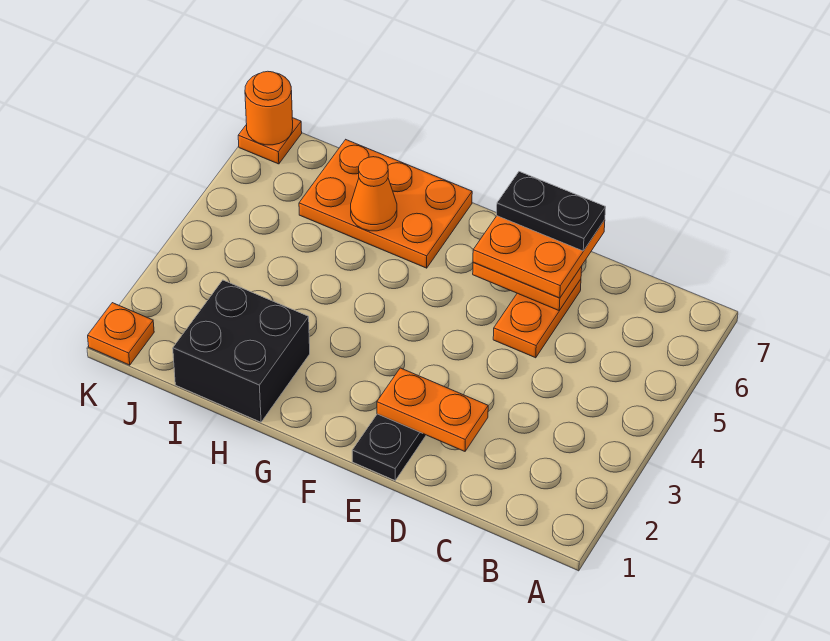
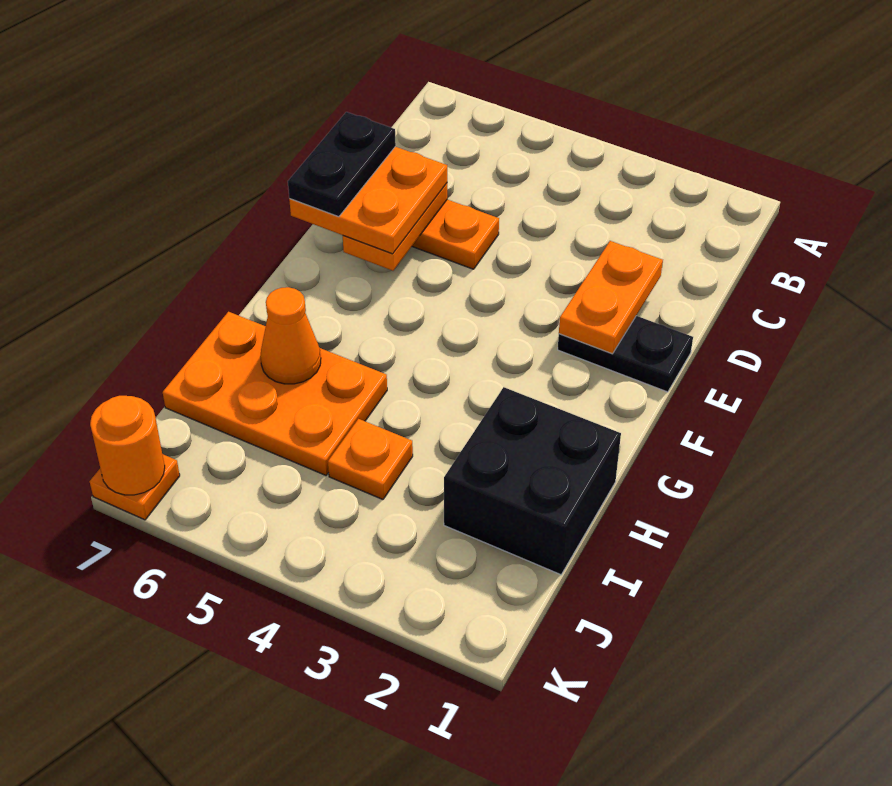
orange plate G6:I7 level 1 -> orange plate H5:I7 level 1
orange plate K1 level 1 -> orange plate I4 level 1

